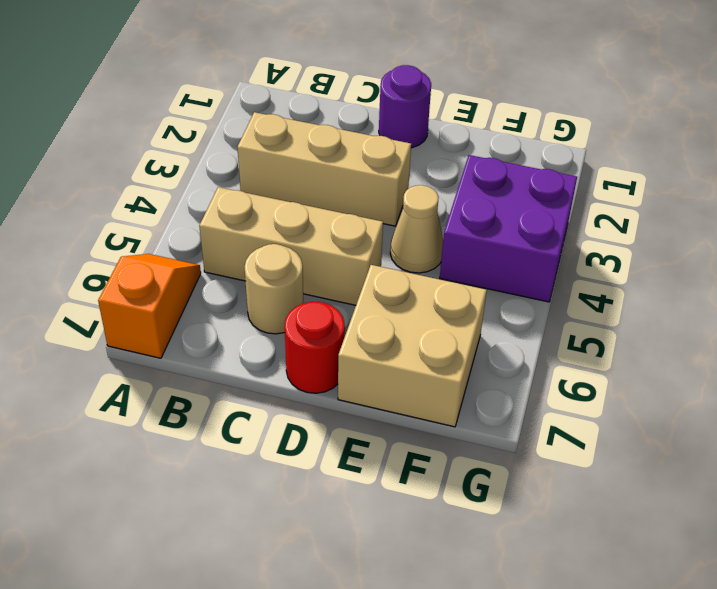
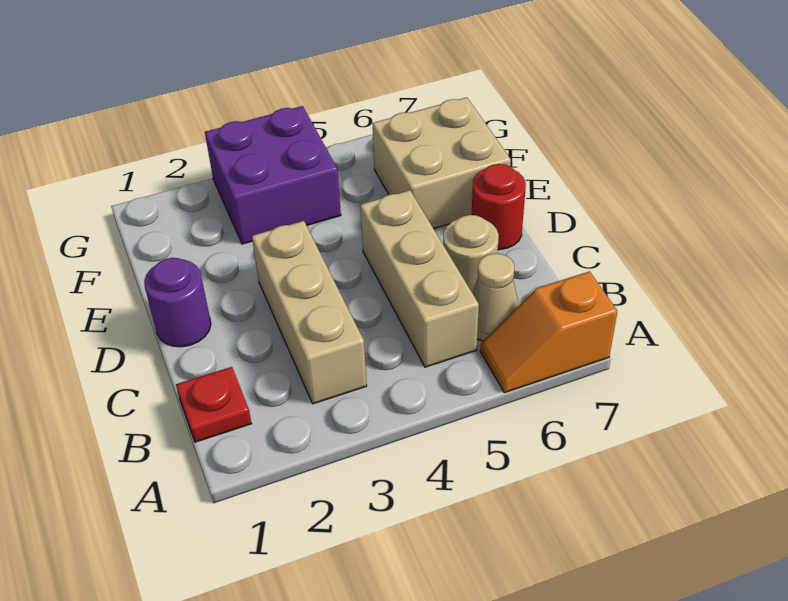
none -> red plate B1 level 1
tan cone E4 level 1 -> tan cone B6 level 1

